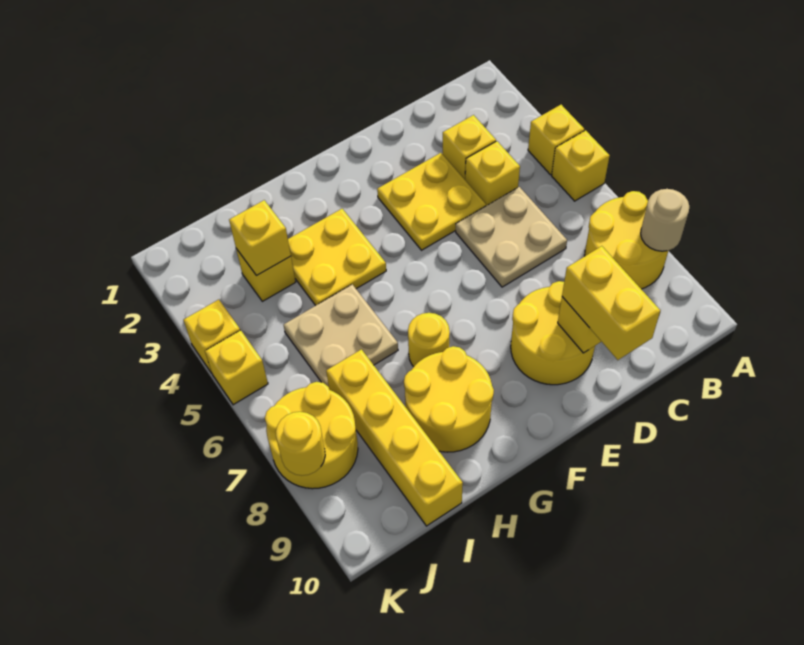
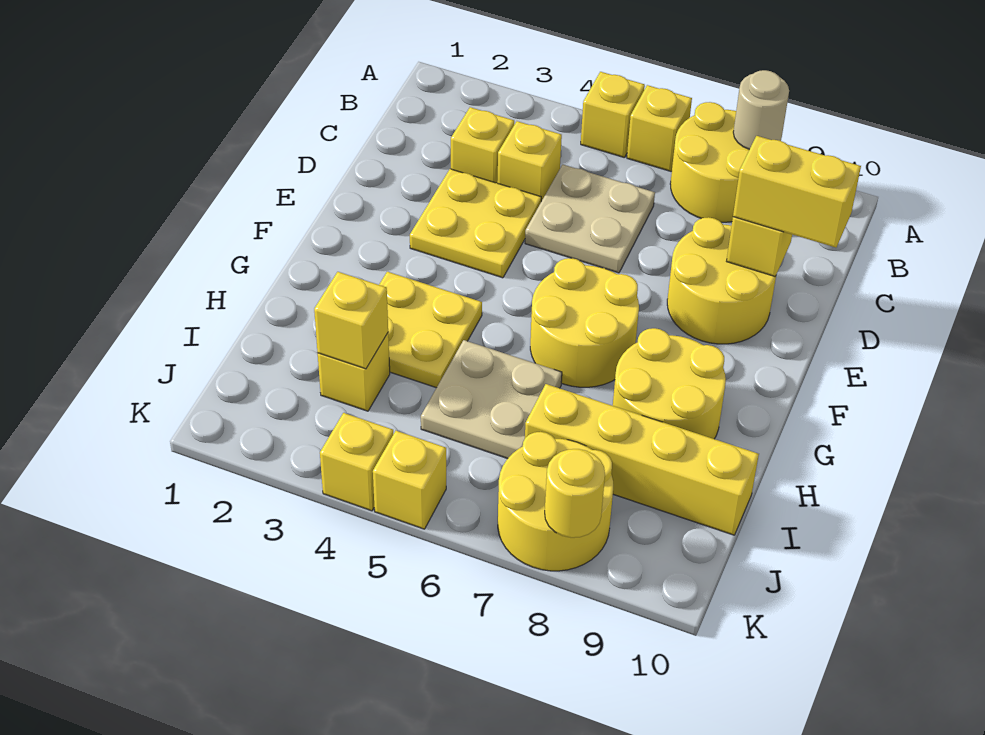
yellow brick A4 level 1 -> yellow brick A6 level 1
yellow round brick G7 level 1 -> yellow round brick F6:G7 level 1

